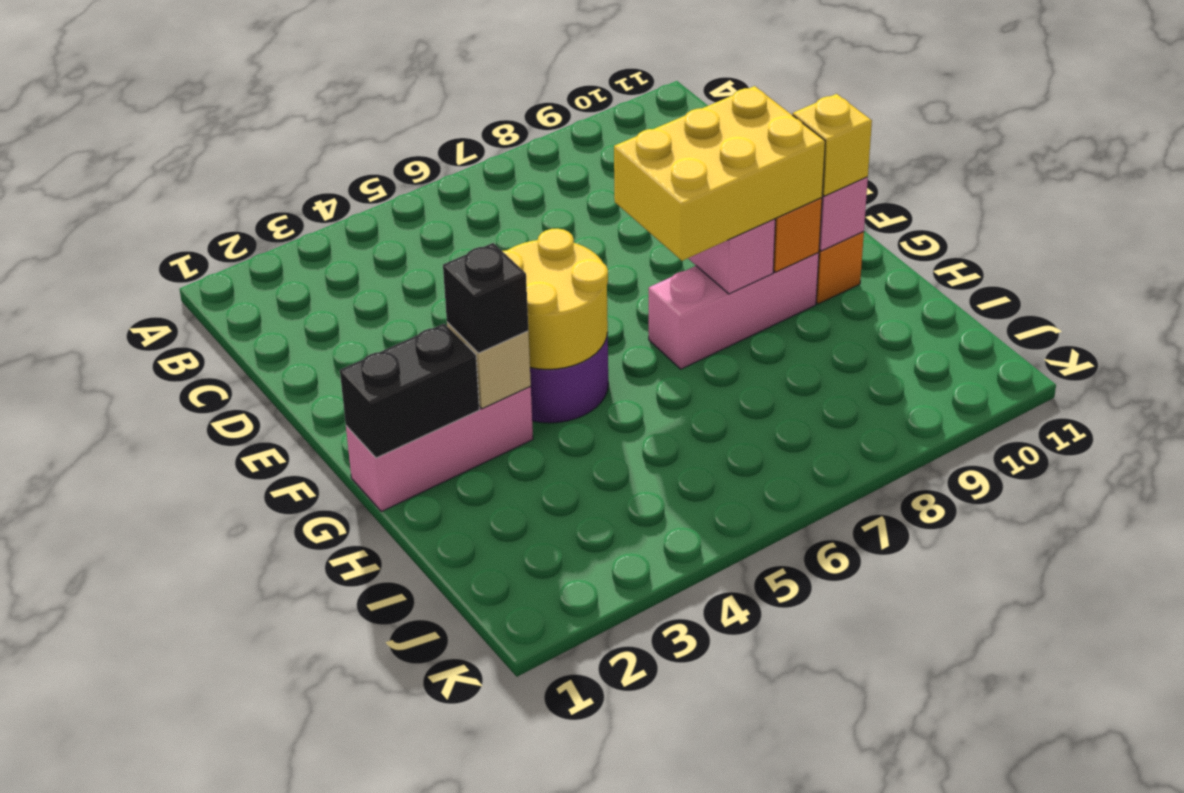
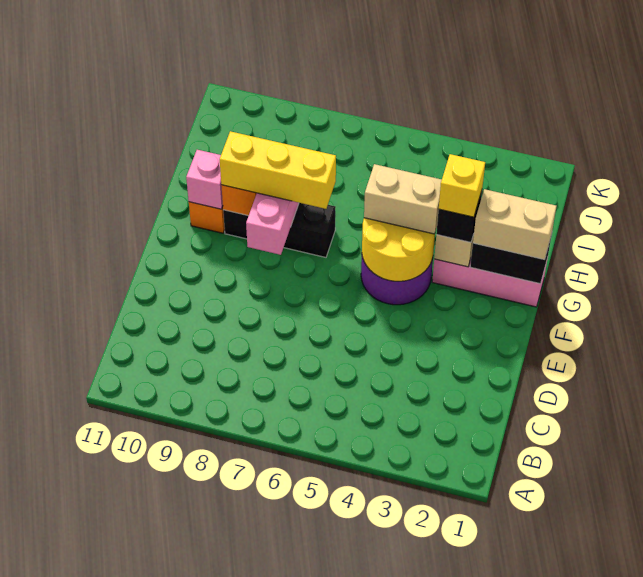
yellow brick F7:G9 level 3 -> yellow brick G7:G9 level 3
none -> tan brick G1:G2 level 3
none -> tan brick G4:G5 level 3
pink brick G7:G9 level 1 -> black brick G7:G9 level 1
yellow brick G10 level 3 -> yellow brick G3 level 4

